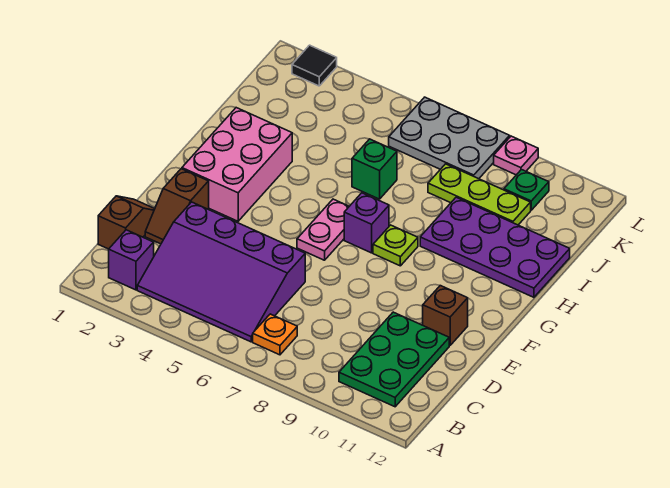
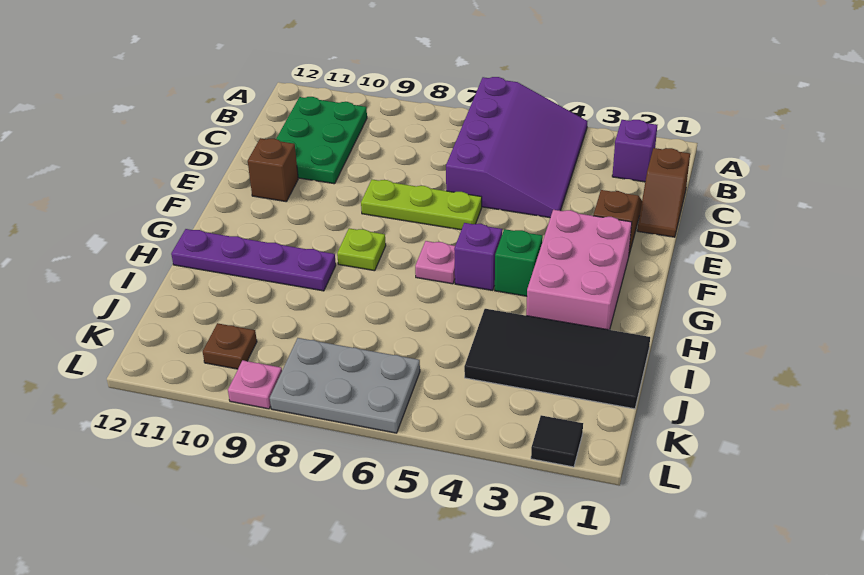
purple slope B3:D6 level 1 top D -> purple slope A4:D6 level 1 top 6
orange plate B7 level 1 -> none
pink plate F6:G6 level 1 -> pink plate G6 level 1
purple brick G7 level 1 -> purple brick G5 level 1
purple plate H9:I12 level 1 -> purple plate H9:H12 level 1
none -> black tile I1:J4 level 1
green brick I6 level 1 -> green brick G4 level 1
lime plate J8:J10 level 1 -> lime plate E6:E8 level 1
green plate K10 level 1 -> brown plate K10 level 1

